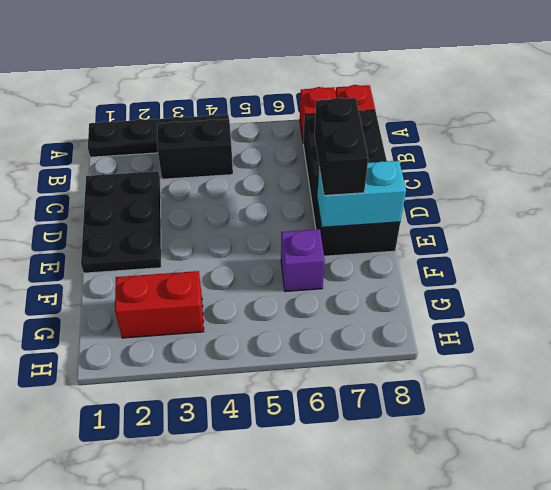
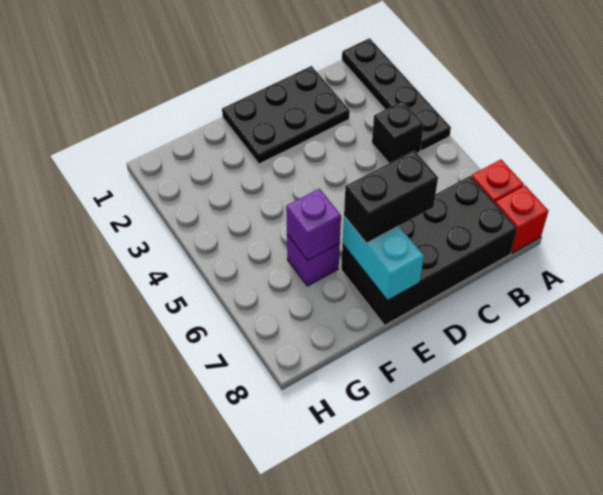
black brick B3:B4 level 1 -> black brick B4 level 1
none -> purple brick F6 level 2
red brick G2:G3 level 1 -> none

